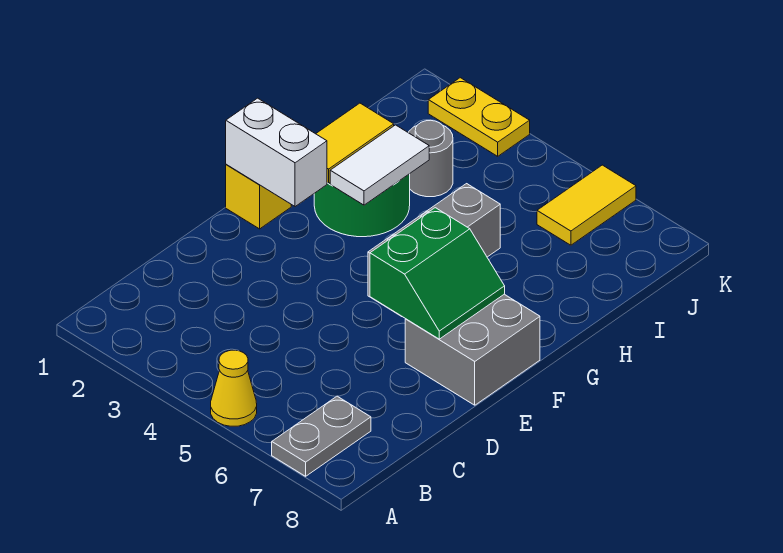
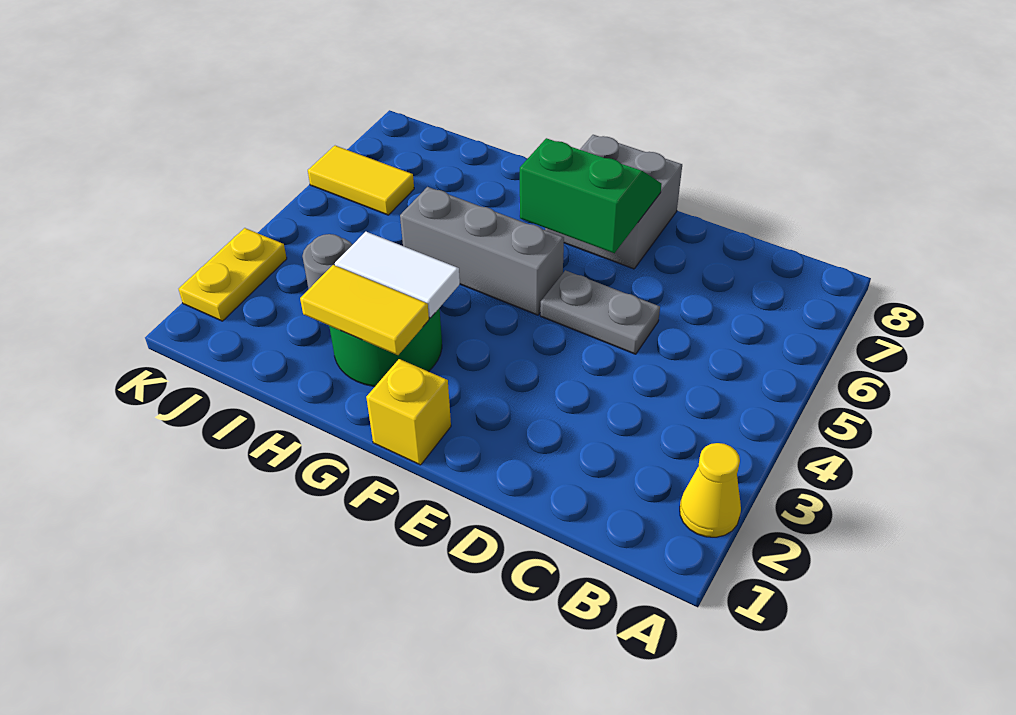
yellow cone A5 level 1 -> yellow cone A2 level 1
grey plate A7:B7 level 1 -> grey plate D5:E5 level 1
white brick F1:F2 level 2 -> none

